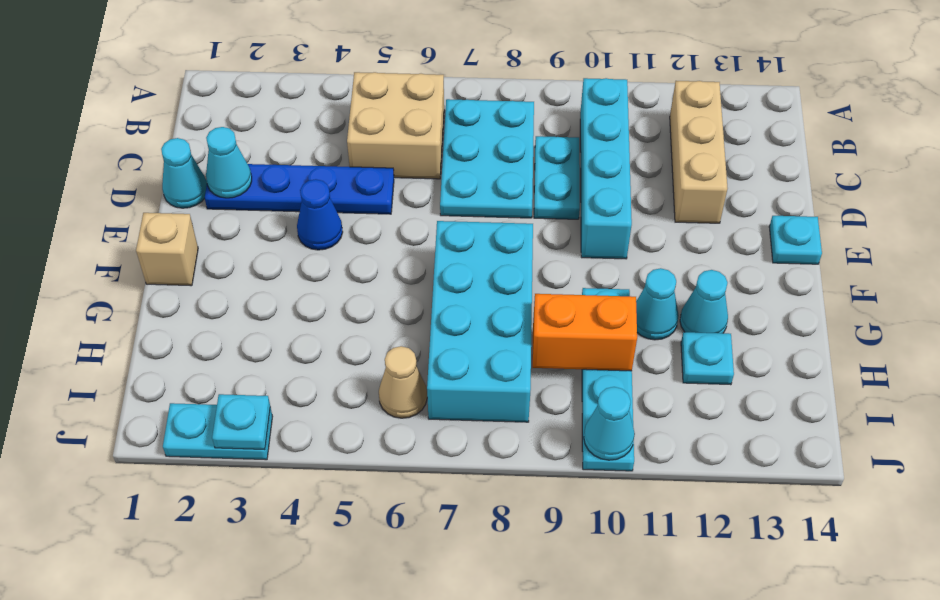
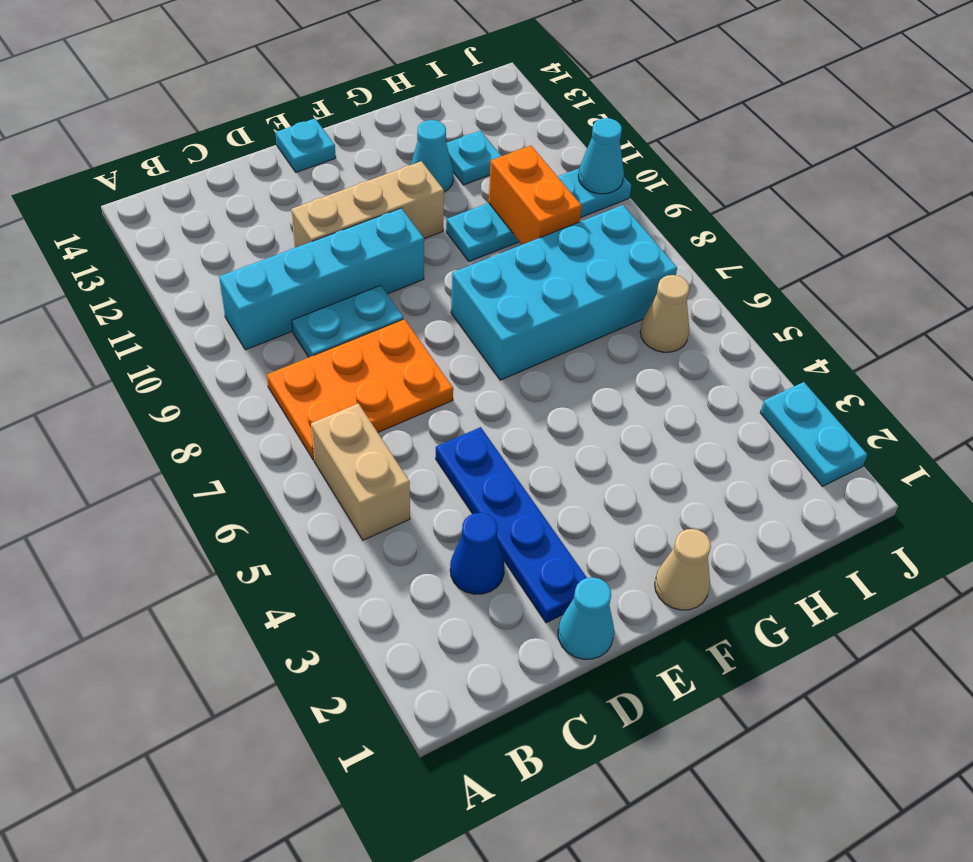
tan brick B5:C6 level 1 -> tan brick B5:B6 level 1
cyan plate B7:D8 level 1 -> orange plate B7:D8 level 1
tan brick B12:D12 level 1 -> tan brick D11:F11 level 1
cyan cone D2 level 2 -> none
blue cone E4 level 1 -> blue cone C3 level 1
tan brick F1 level 1 -> tan cone F1 level 1
cyan cone G11 level 1 -> none
cyan plate J3 level 2 -> none

